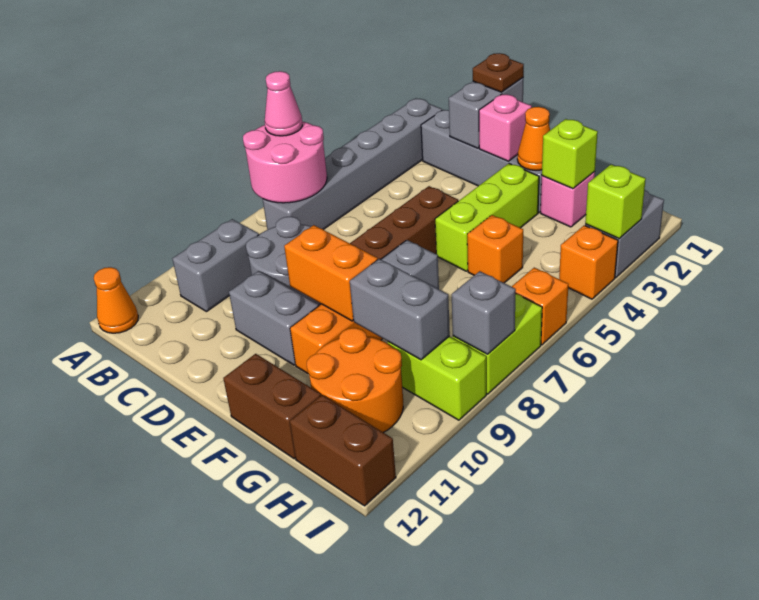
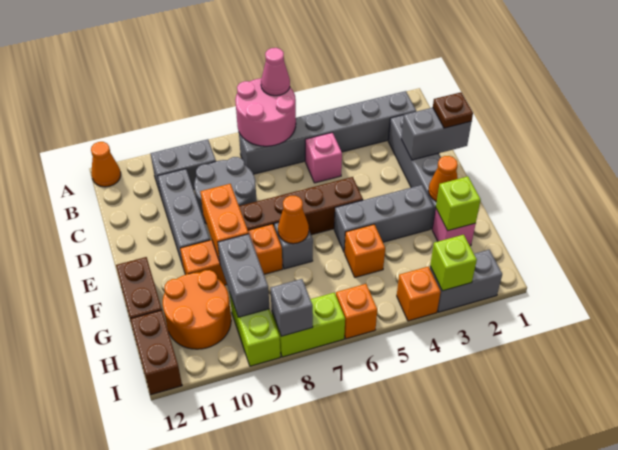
grey brick D10:E10 level 1 -> grey brick C10:E10 level 1
pink brick E2 level 2 -> pink brick C5 level 1
lime brick F3:F5 level 1 -> grey brick F3:F5 level 1
none -> orange cone F7 level 2

